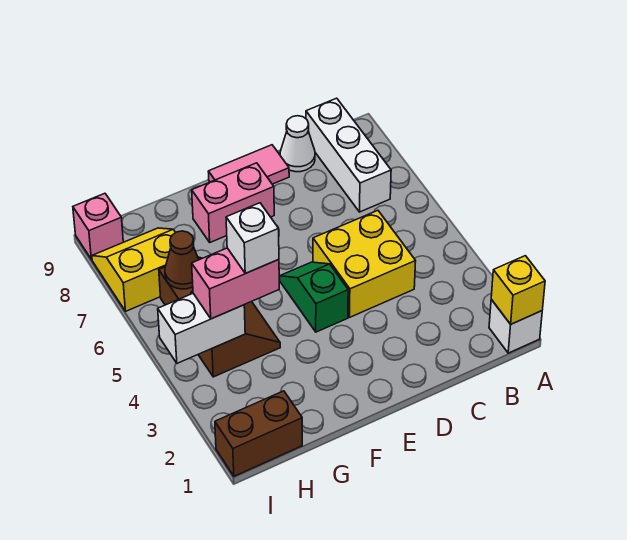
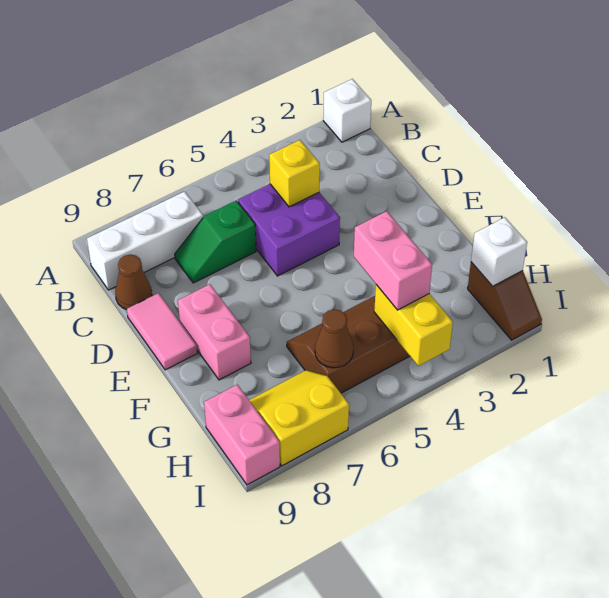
yellow brick A1 level 2 -> yellow brick C4 level 2
yellow brick C4:D5 level 1 -> purple brick C4:D5 level 1
white cone C9 level 1 -> brown cone C9 level 1
green slope E4:E5 level 1 top 4 -> green slope C6:C7 level 1 top 6
white brick G4 level 4 -> white brick H1 level 2
brown brick H1:I1 level 1 -> brown slope H1:I1 level 1 top H
white brick H4:I4 level 2 -> yellow brick H4:I4 level 2
yellow slope H7:I8 level 1 top 7 -> yellow slope H7:I8 level 1 top I
pink brick I9 level 1 -> pink brick H9:I9 level 1

